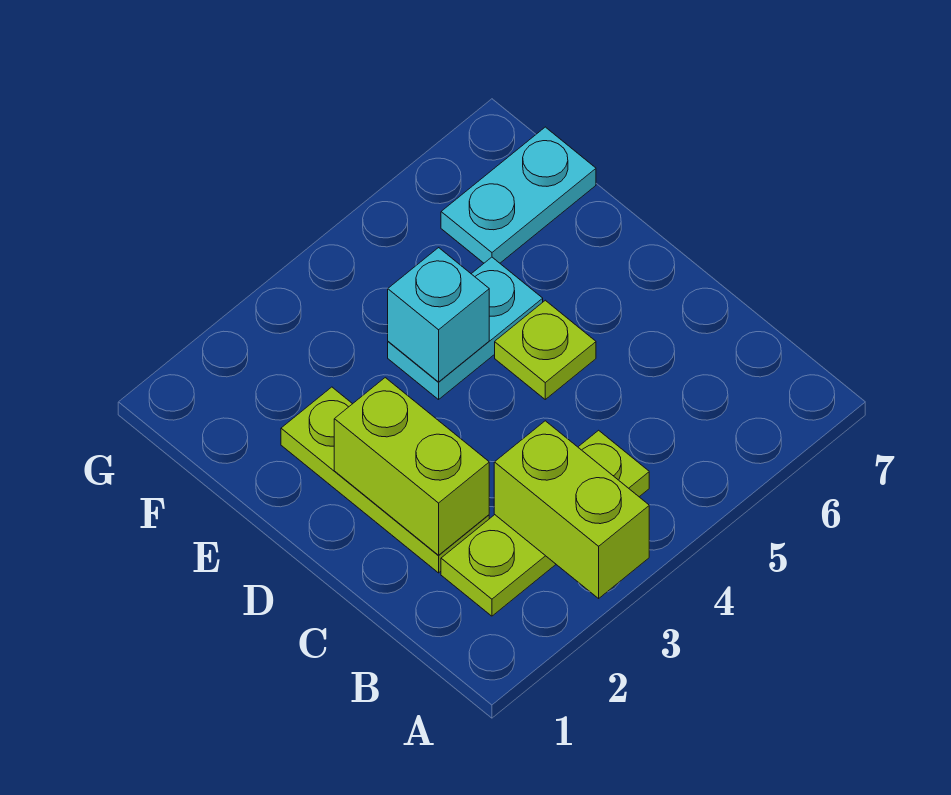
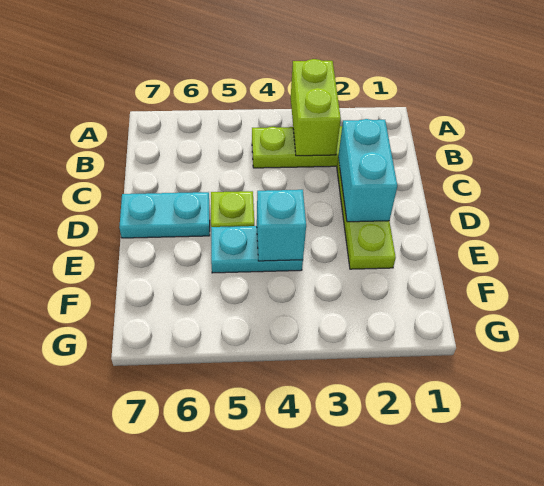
lime brick C2:D2 level 2 -> cyan brick C2:D2 level 2
cyan plate F6:F7 level 1 -> cyan plate D6:D7 level 1

